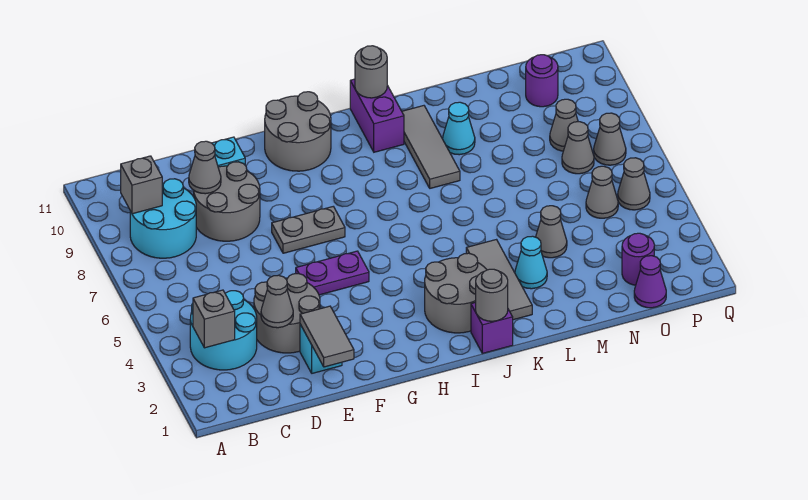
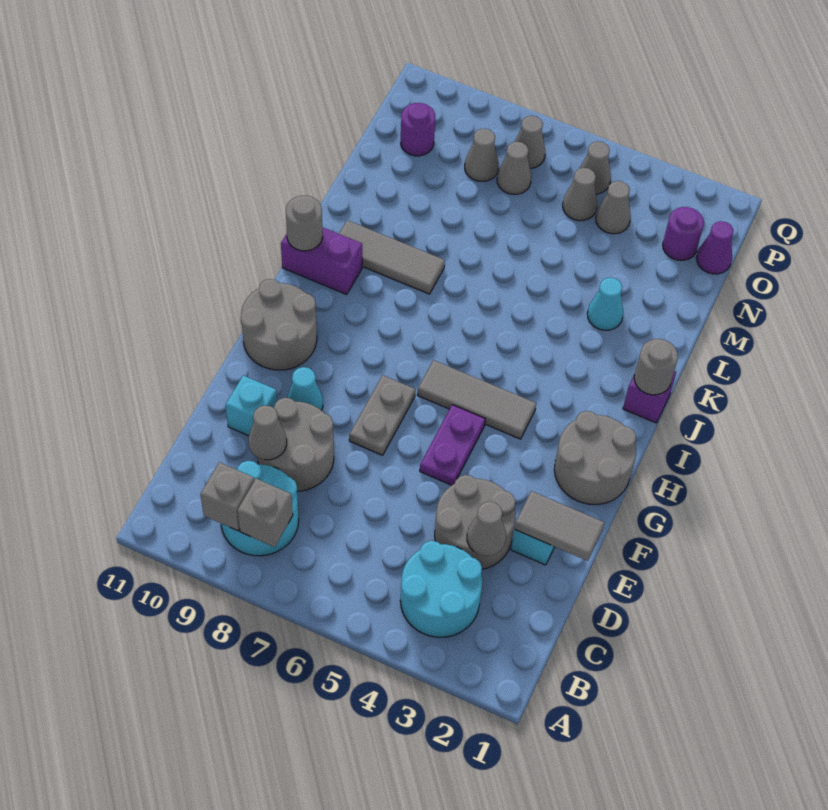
grey brick B3 level 2 -> grey brick B8 level 2
grey round brick I2:J3 level 1 -> grey round brick G1:H2 level 1
grey tile K2:K4 level 1 -> grey tile H4:H6 level 1
cyan cone L9 level 1 -> cyan cone F9 level 1
grey cone M4 level 1 -> grey cone O4 level 1

